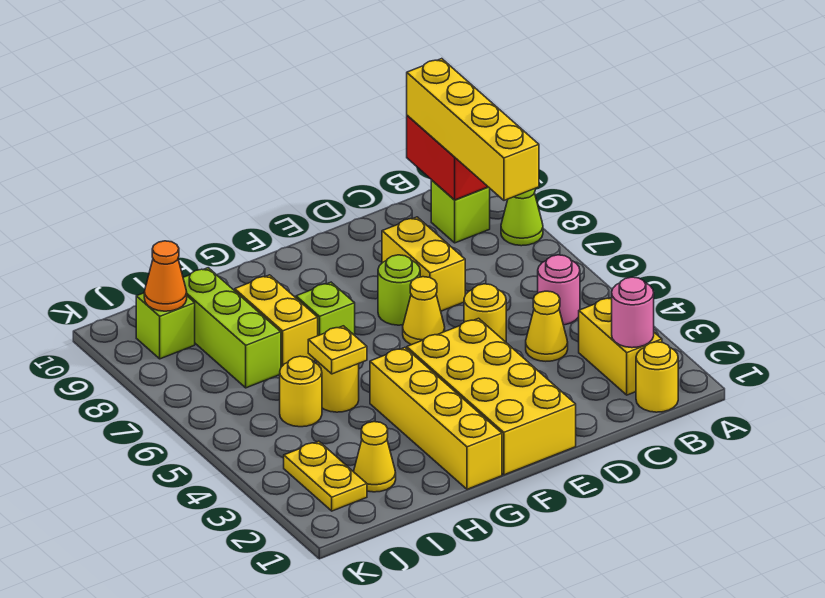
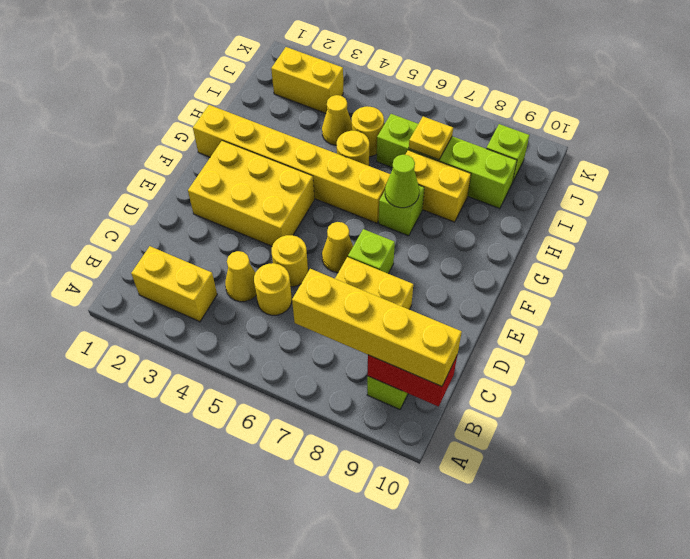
lime cone A8 level 1 -> lime cone G7 level 2
yellow round brick B1 level 1 -> yellow round brick C5 level 1
pink round brick B2 level 2 -> none
pink round brick B5 level 1 -> none
yellow brick E1:F4 level 1 -> yellow brick E2:F4 level 1
lime round brick E7 level 1 -> lime brick E7 level 1
yellow brick G1:G4 level 1 -> yellow brick G1:G6 level 1
yellow plate H5 level 2 -> yellow plate I7 level 2
yellow cone I2 level 1 -> yellow cone I4 level 1
lime brick I7:I9 level 1 -> lime brick I6:I9 level 1
yellow plate J2:J3 level 1 -> yellow brick J2:J3 level 1
orange cone J9 level 2 -> none

